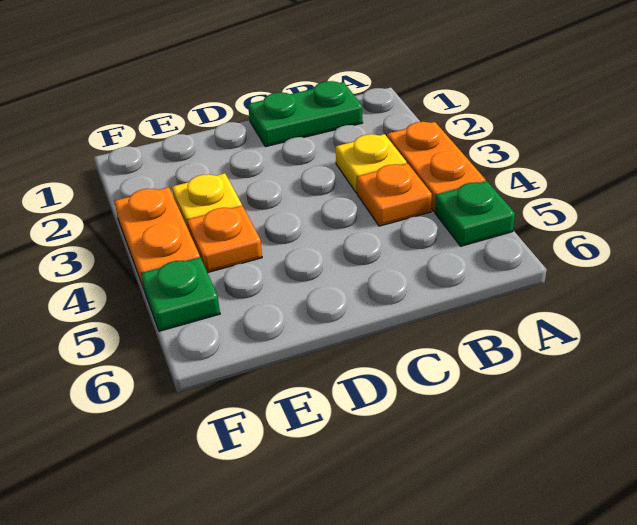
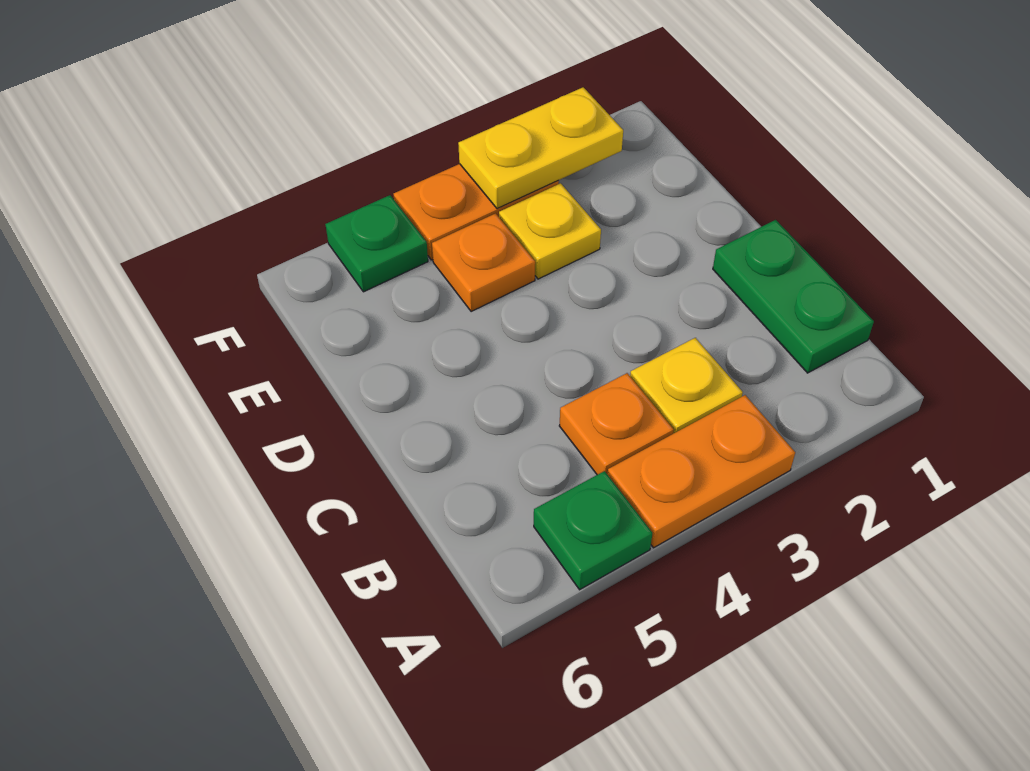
none -> yellow plate F2:F3 level 2

